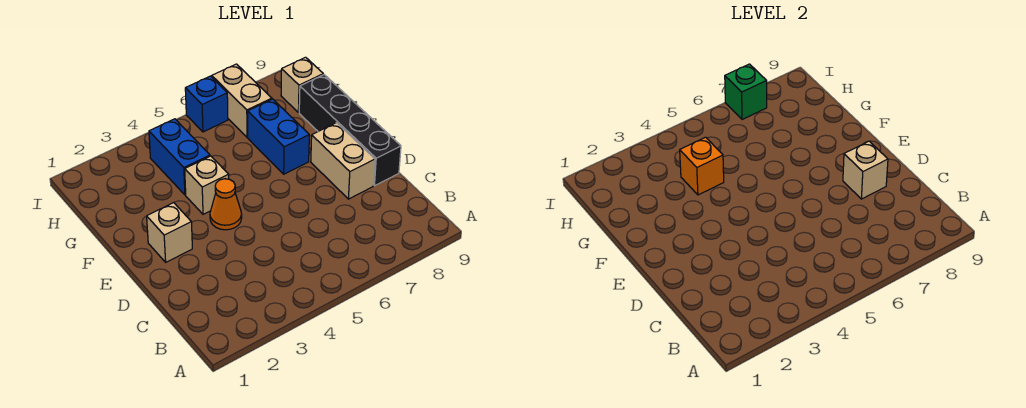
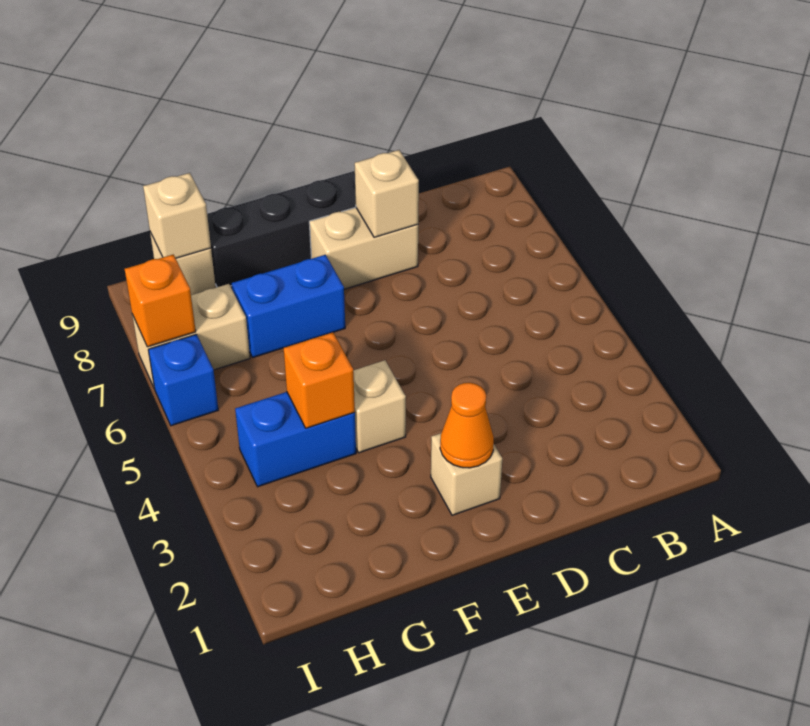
orange cone E4 level 1 -> orange cone E2 level 2
none -> tan brick H9 level 2
green brick I7 level 2 -> orange brick I7 level 2

